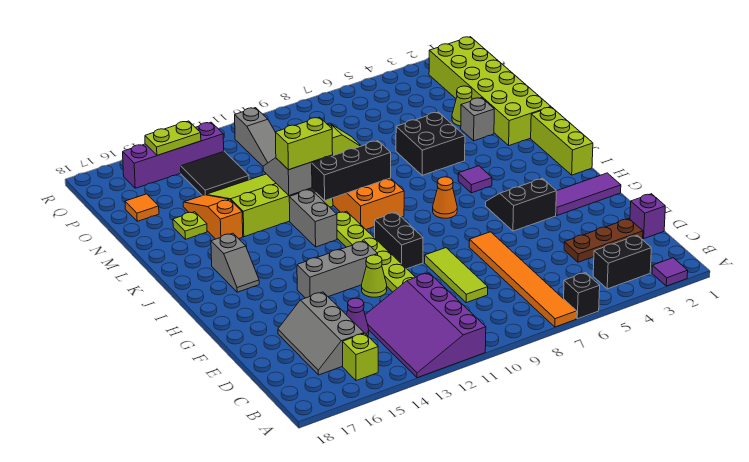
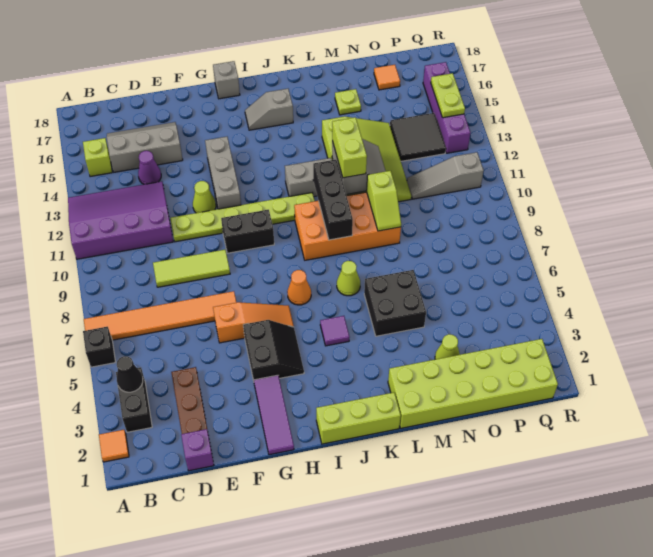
purple tile A2 level 1 -> orange tile A2 level 1
none -> black cone B4 level 2
none -> lime cone K7 level 1
orange slope L15:N15 level 1 top L -> orange slope F6:H6 level 1 top F
grey brick M3 level 1 -> grey brick H18 level 1

